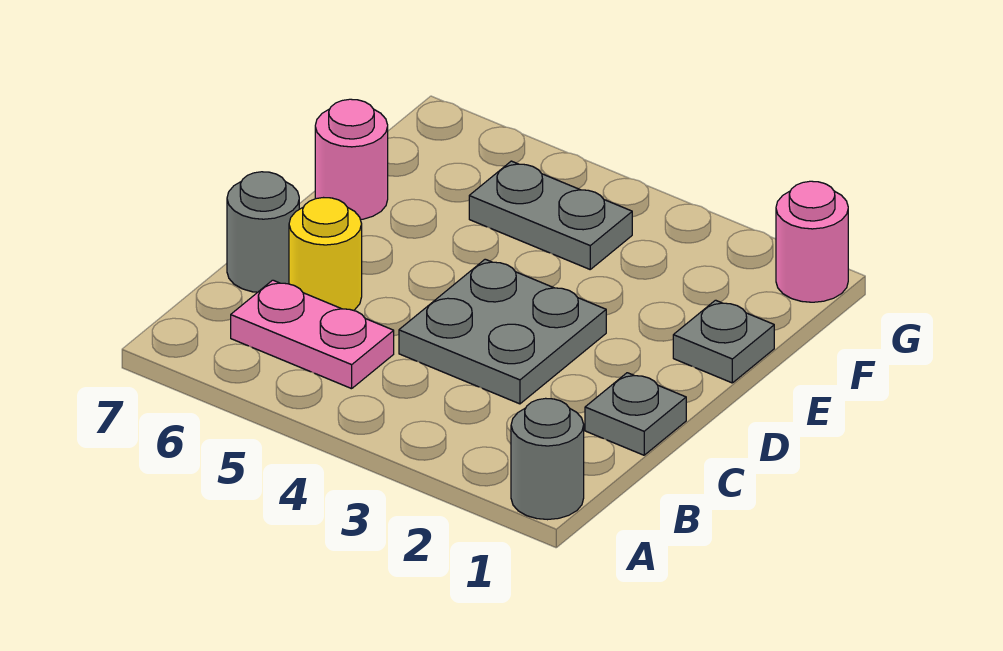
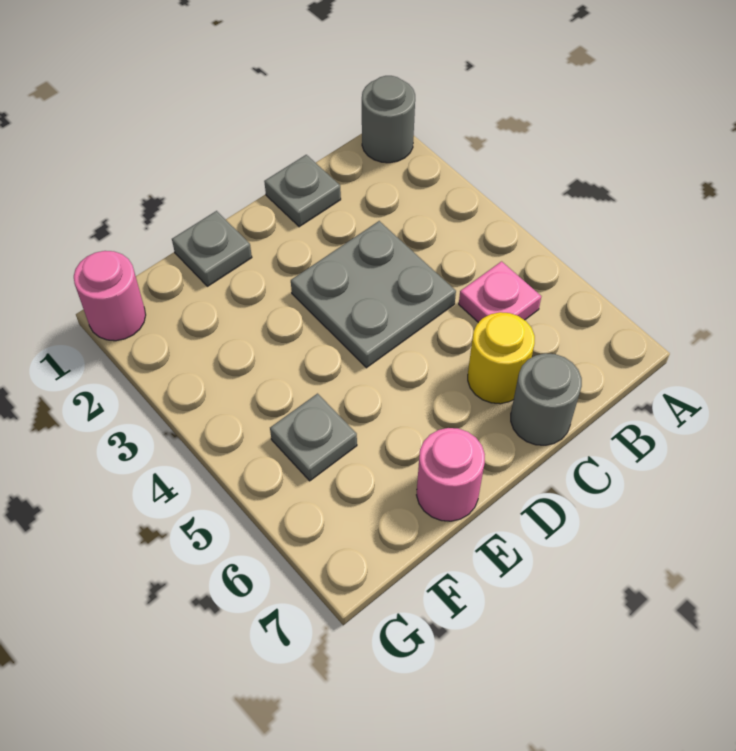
pink plate B5:B6 level 1 -> pink plate B5 level 1
grey plate F4:F5 level 1 -> grey plate F5 level 1

